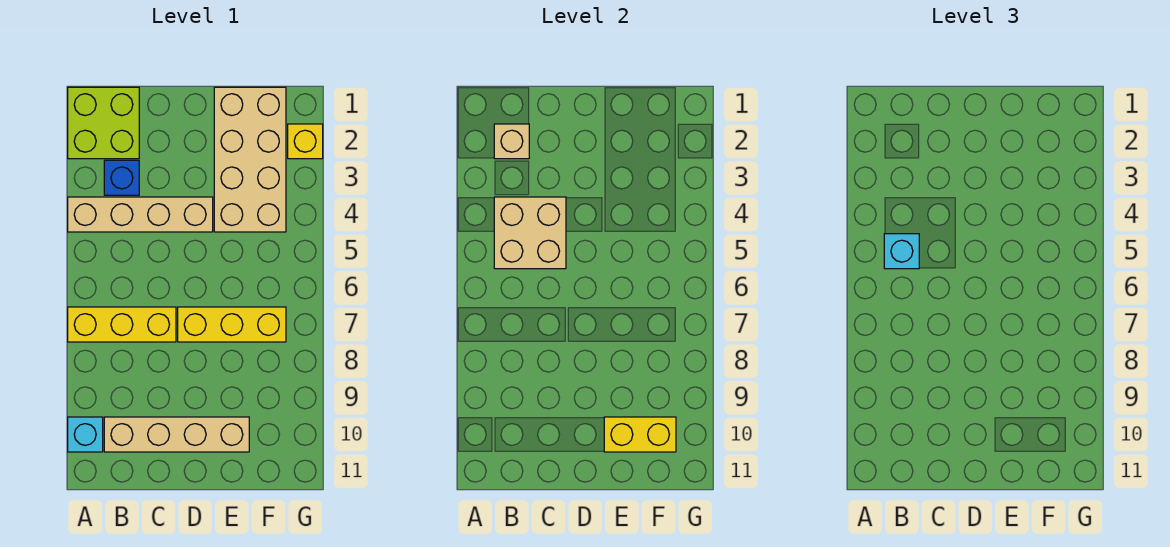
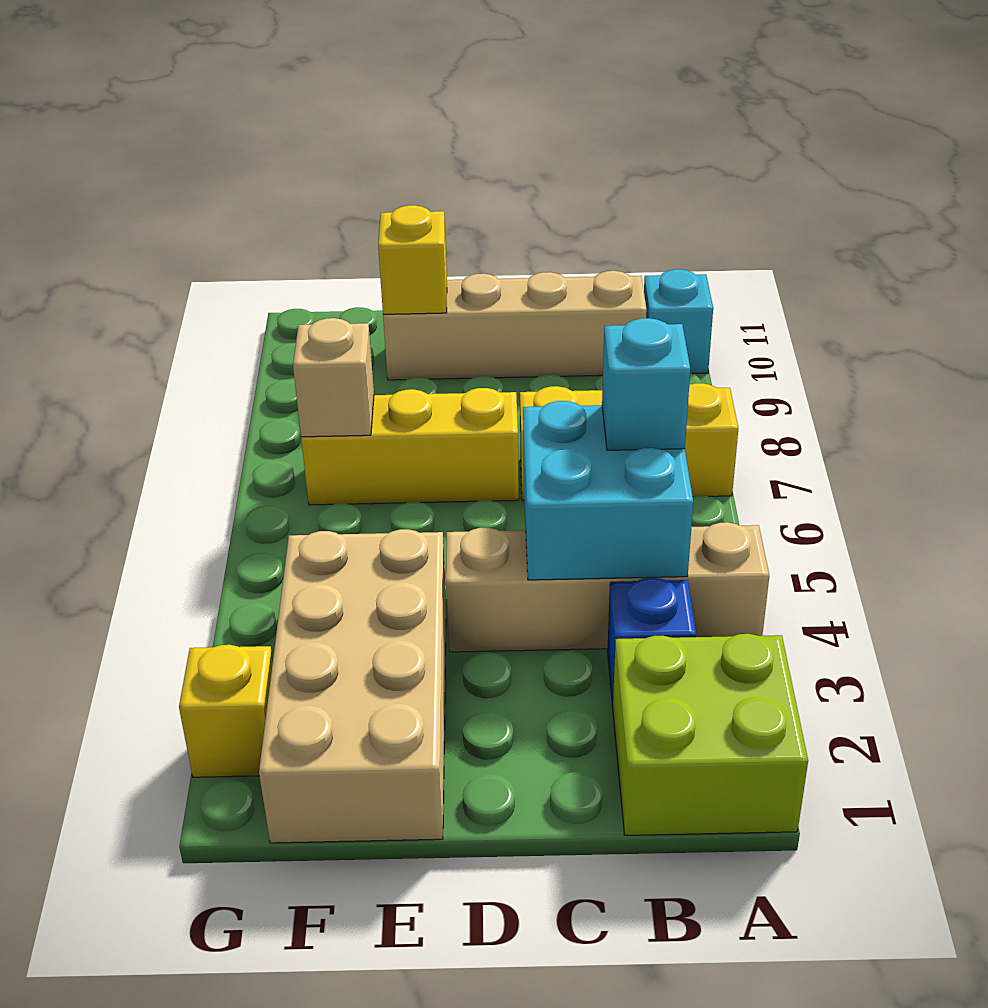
tan brick B2 level 2 -> tan brick F7 level 2
tan brick B4:C5 level 2 -> cyan brick B4:C5 level 2
yellow brick E10:F10 level 2 -> yellow brick E10 level 2

